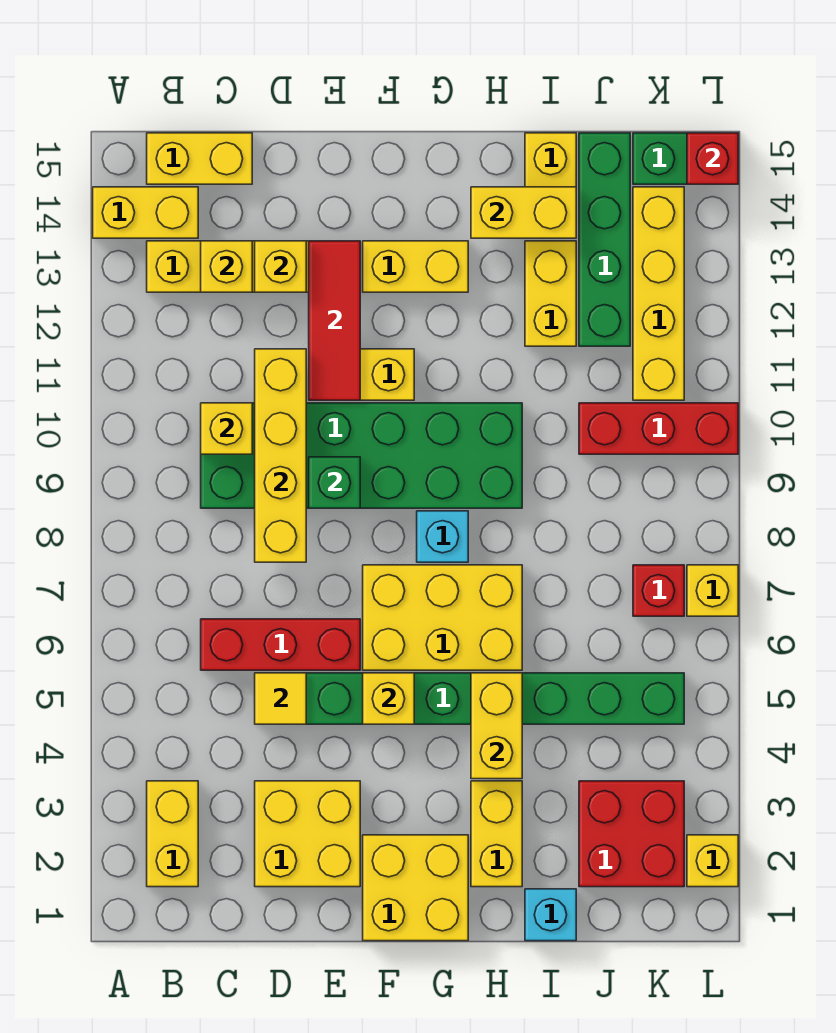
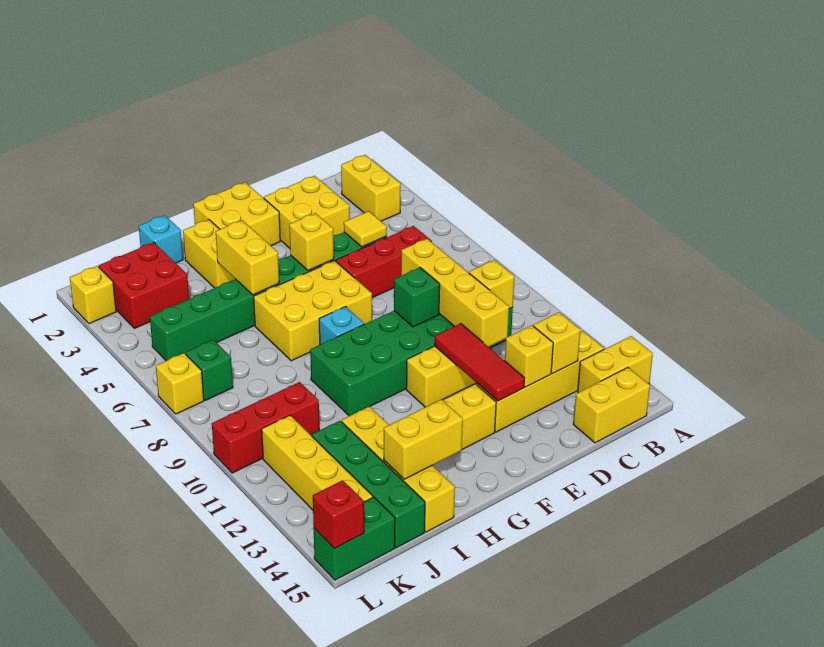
red brick K7 level 1 -> green brick K7 level 1

